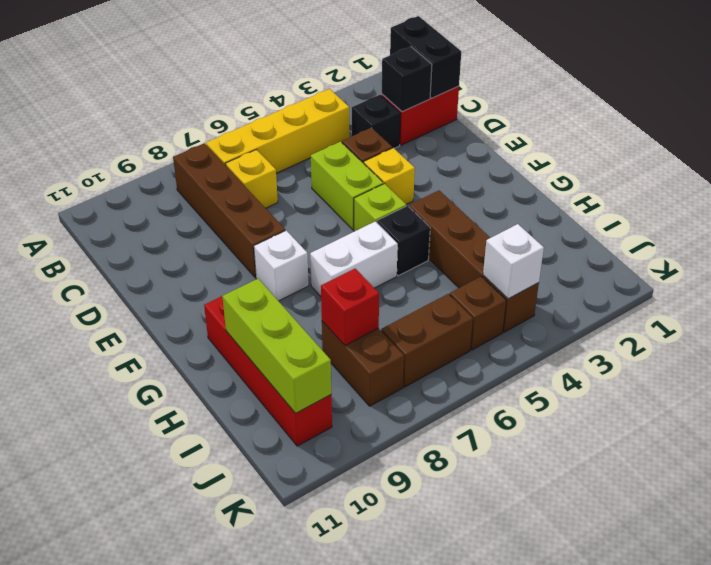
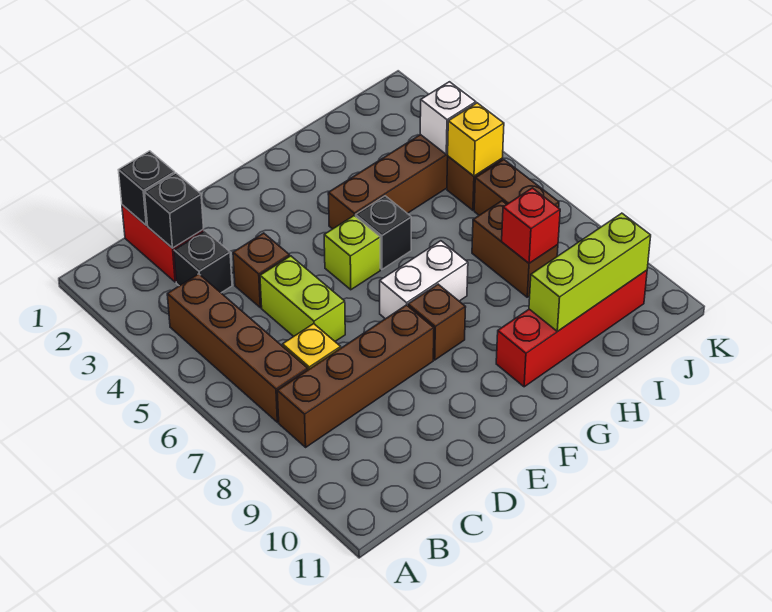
black brick B1:C1 level 2 -> black brick C1 level 2
yellow brick B4:B7 level 1 -> brown brick B4:B7 level 1
lime brick D5:E5 level 1 -> lime brick D5:D6 level 1
yellow brick E4 level 1 -> yellow brick J5 level 2
white brick F8 level 1 -> brown brick F8 level 1
white brick G6:G7 level 1 -> white brick F7:G7 level 1
brown brick I8:J8 level 1 -> brown brick I7:I8 level 1

